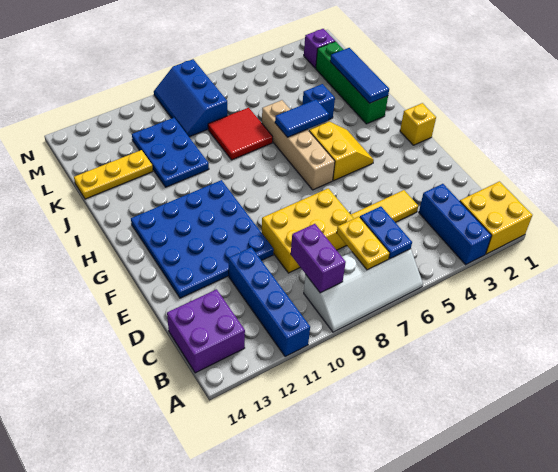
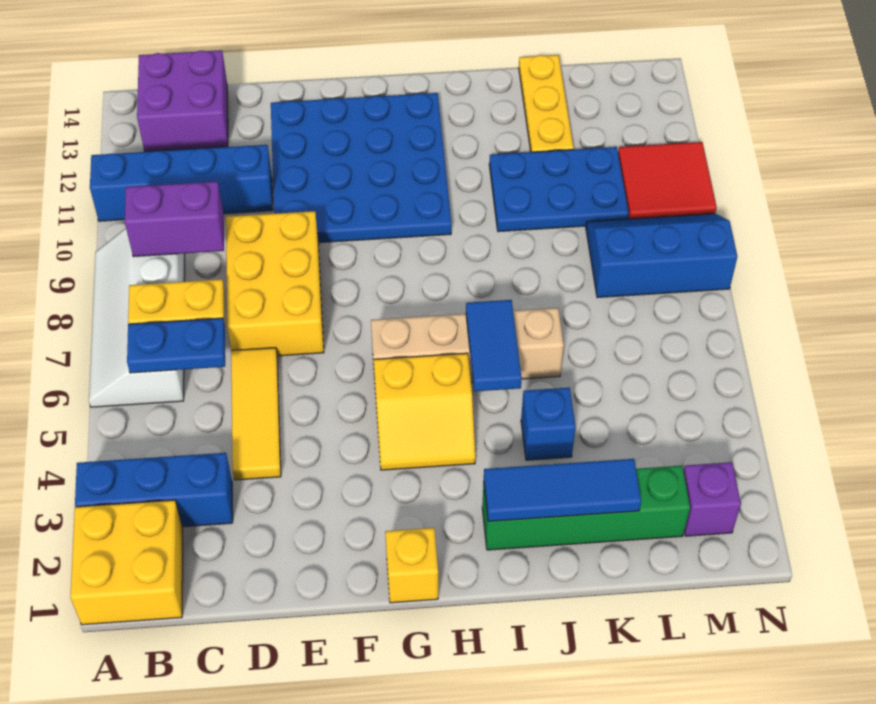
red tile J7:K8 level 1 -> red tile M10:N11 level 1

